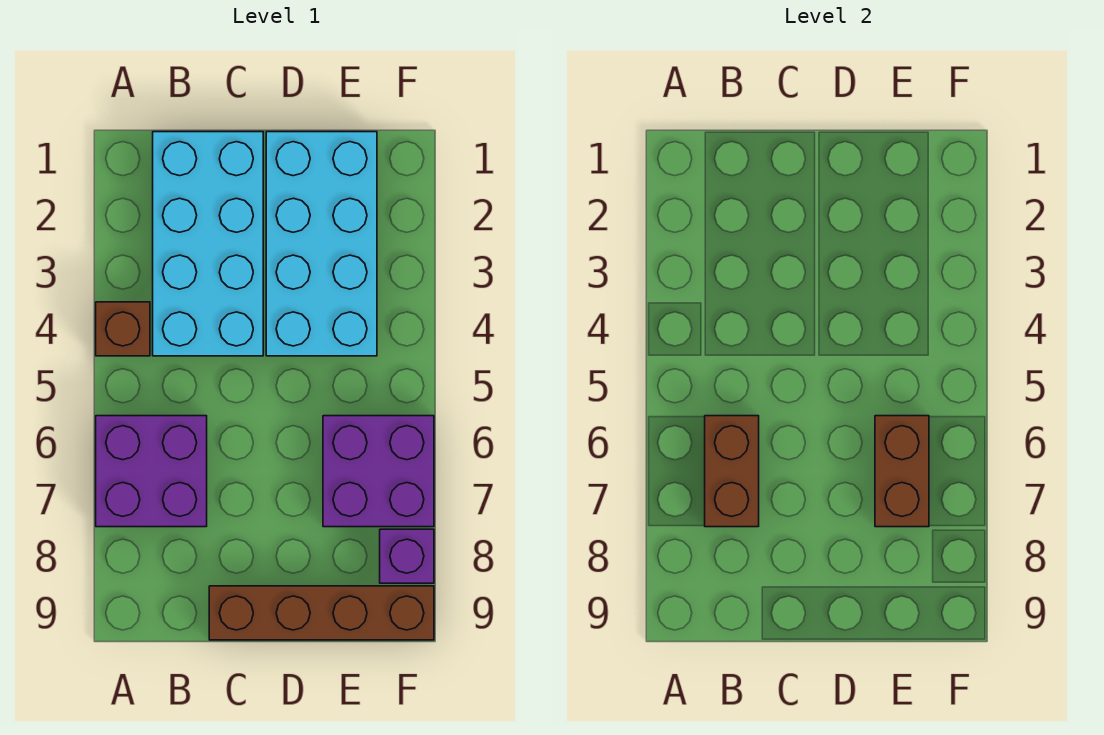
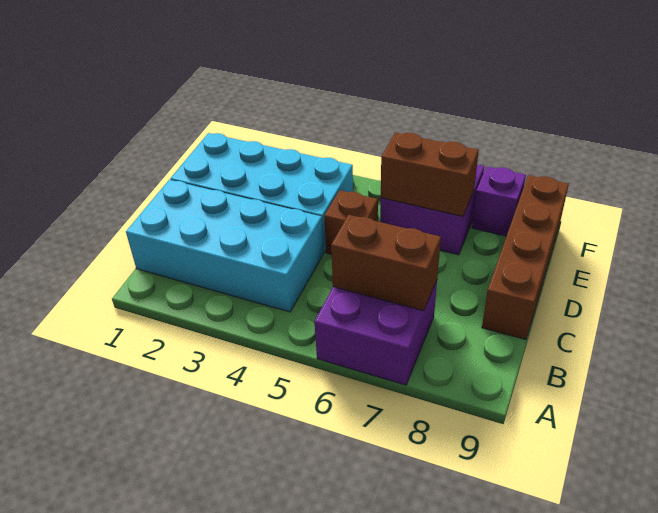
brown brick A4 level 1 -> brown brick D5 level 1

